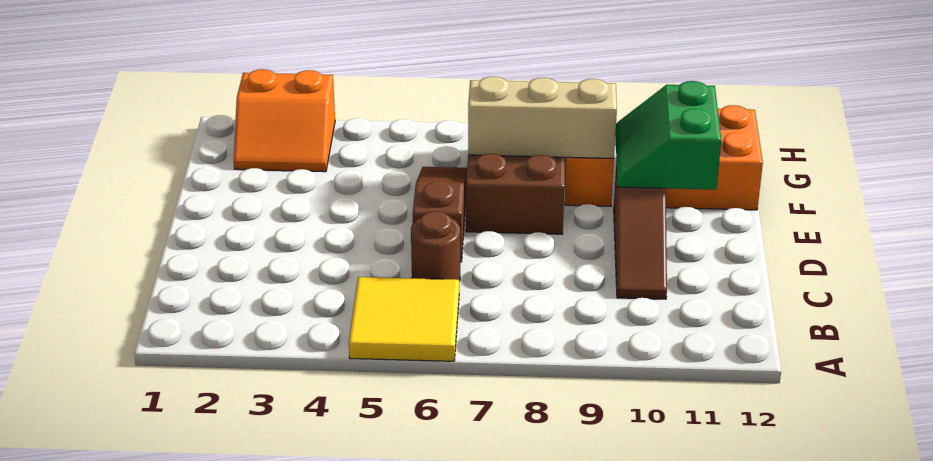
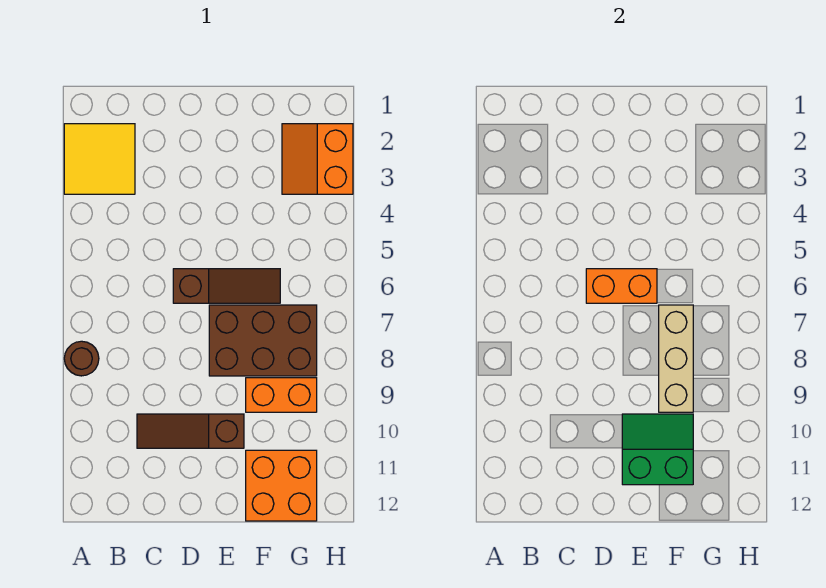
yellow tile A5:B6 level 1 -> yellow tile A2:B3 level 1
brown round brick C6 level 1 -> brown round brick A8 level 1
none -> orange brick D6:E6 level 2

